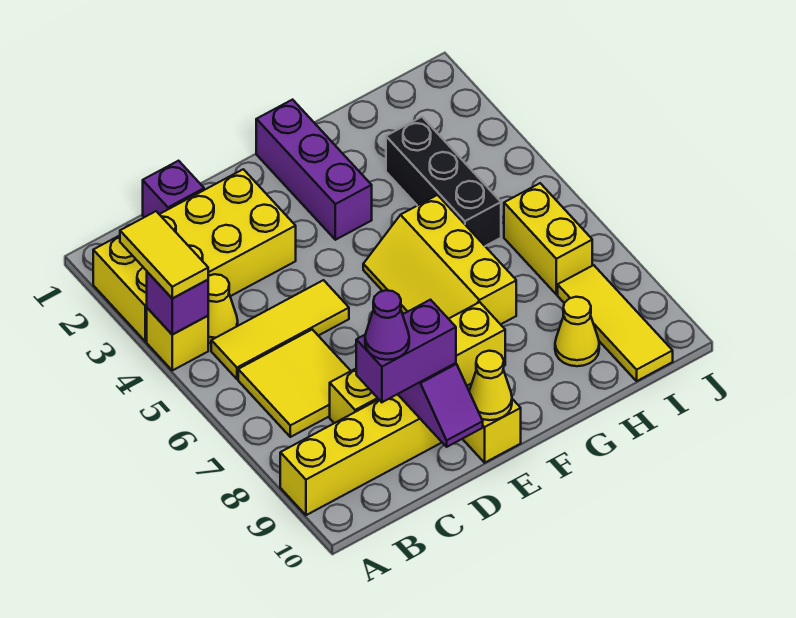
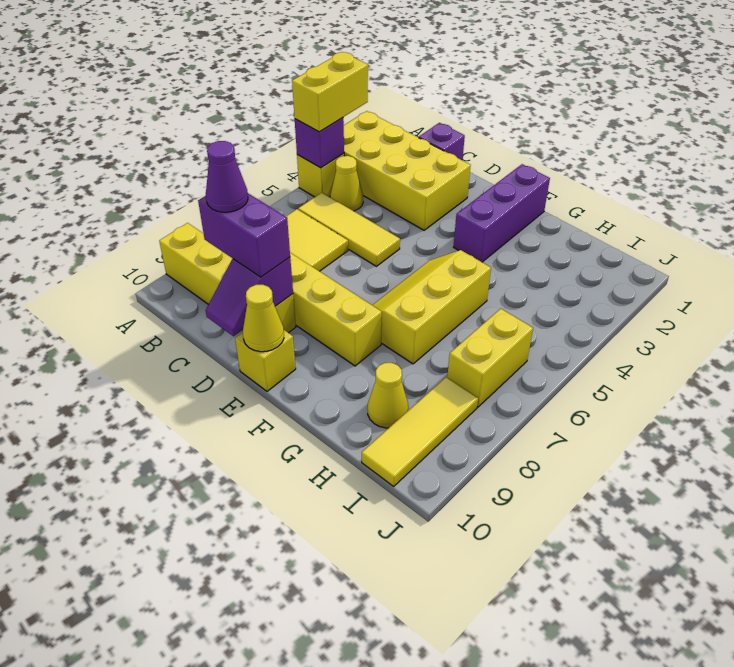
yellow tile A3:A4 level 3 -> yellow brick A3:A4 level 3
black brick H3:H5 level 1 -> none

